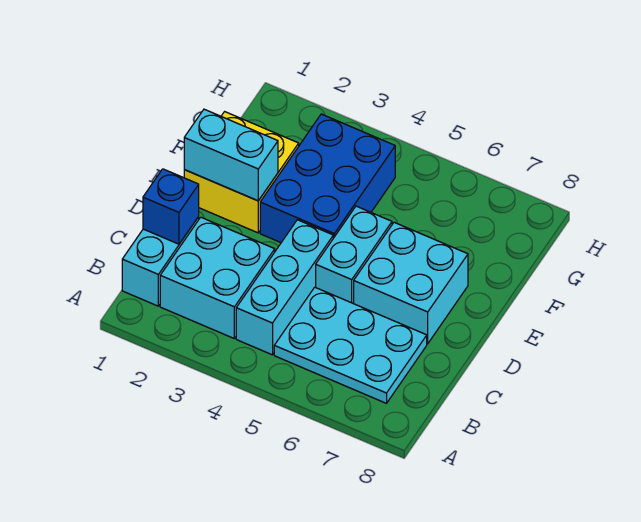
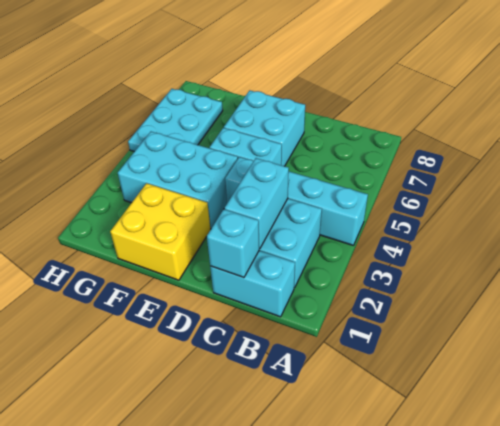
cyan brick B4:D4 level 1 -> cyan brick A4:D4 level 1
cyan plate B5:C7 level 1 -> cyan plate G5:H7 level 1
blue brick C1 level 2 -> cyan brick C1 level 2
cyan brick E1:E2 level 2 -> cyan brick C2:C3 level 2
blue brick E3:G4 level 1 -> cyan brick E3:G4 level 1

